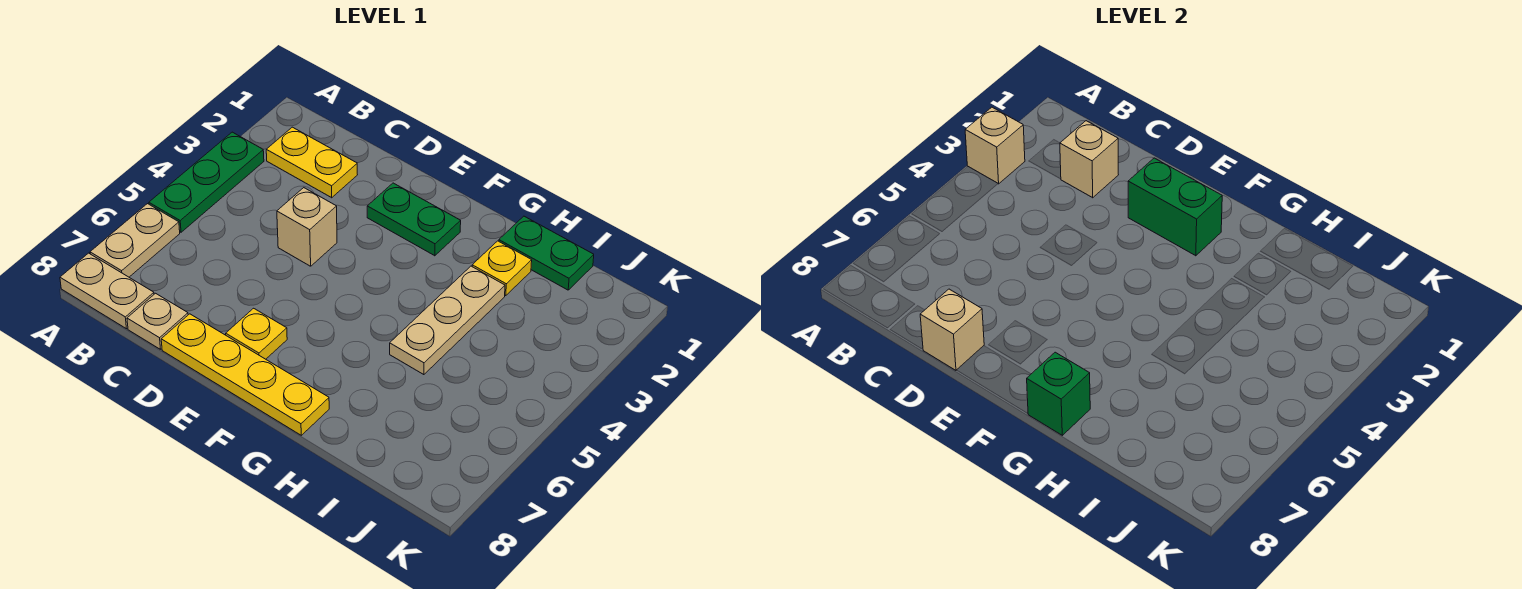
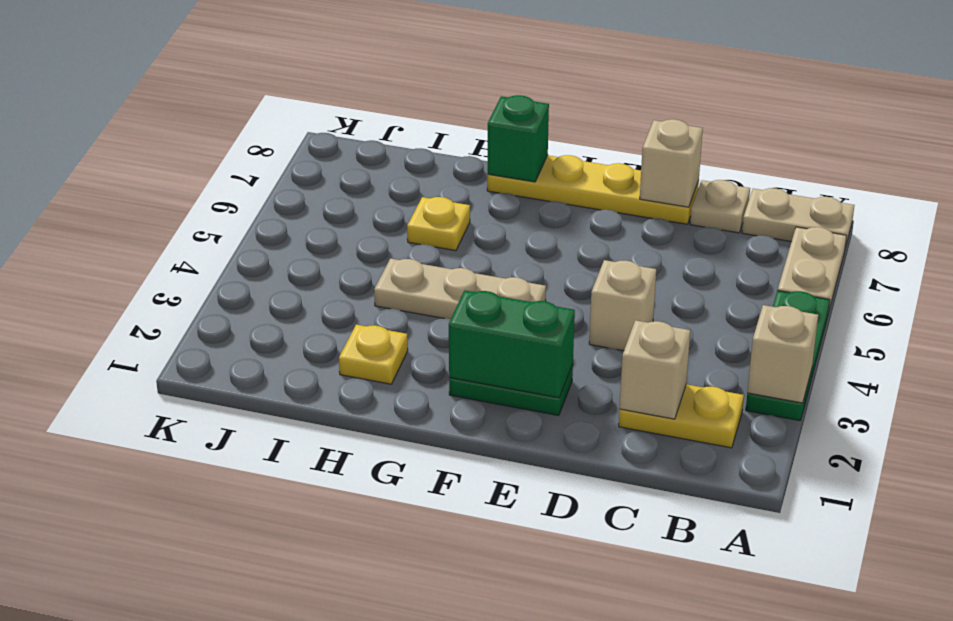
yellow plate E7 level 1 -> yellow plate H6 level 1
green plate H1:I1 level 1 -> none
tan plate H3:H5 level 1 -> tan plate F4:H4 level 1

